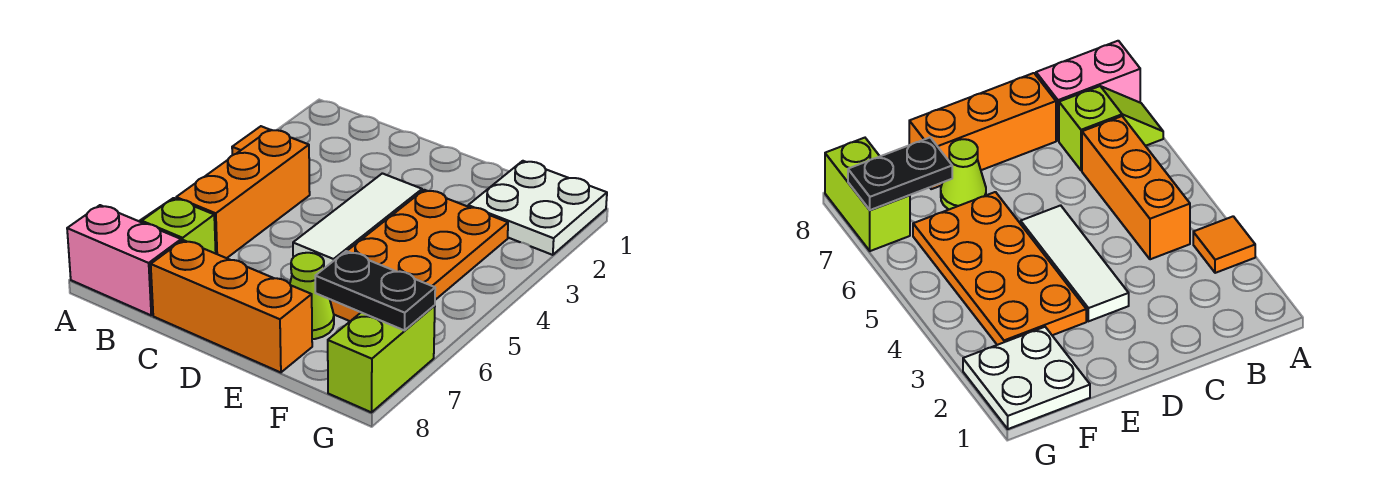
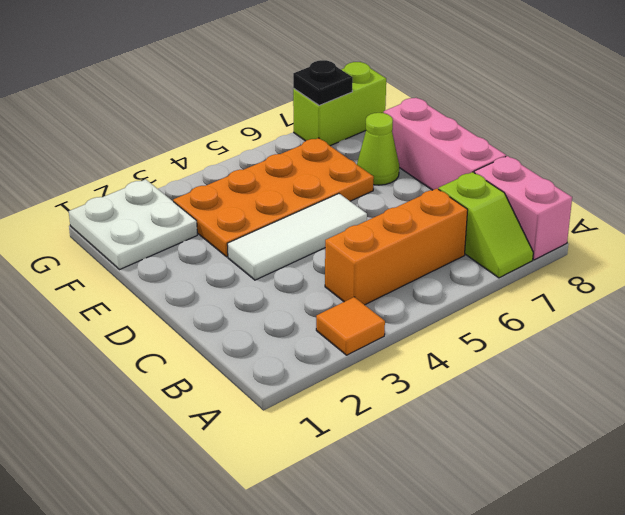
orange brick C8:E8 level 1 -> pink brick C8:E8 level 1
black plate F7:G7 level 2 -> black plate G7 level 2

